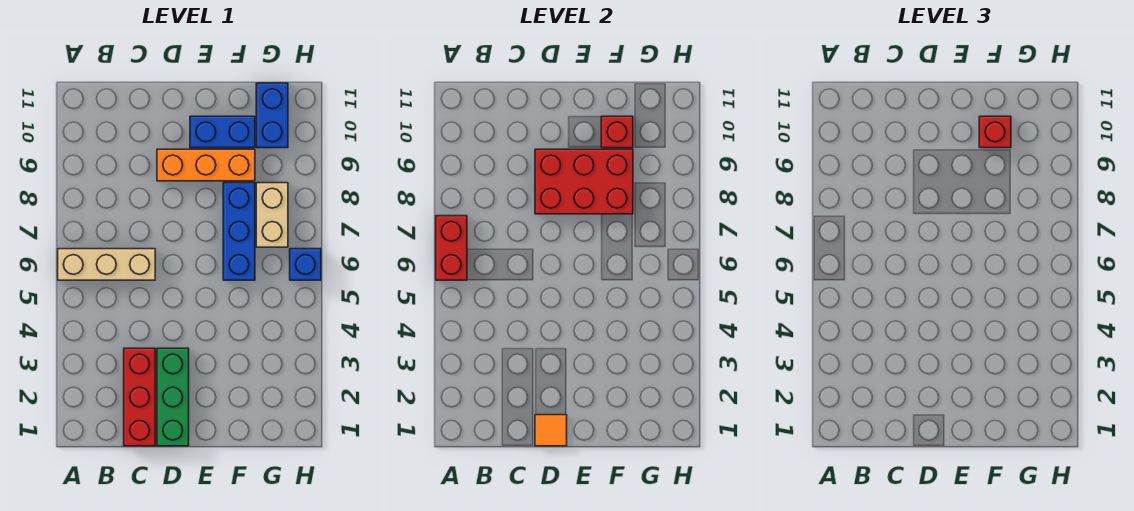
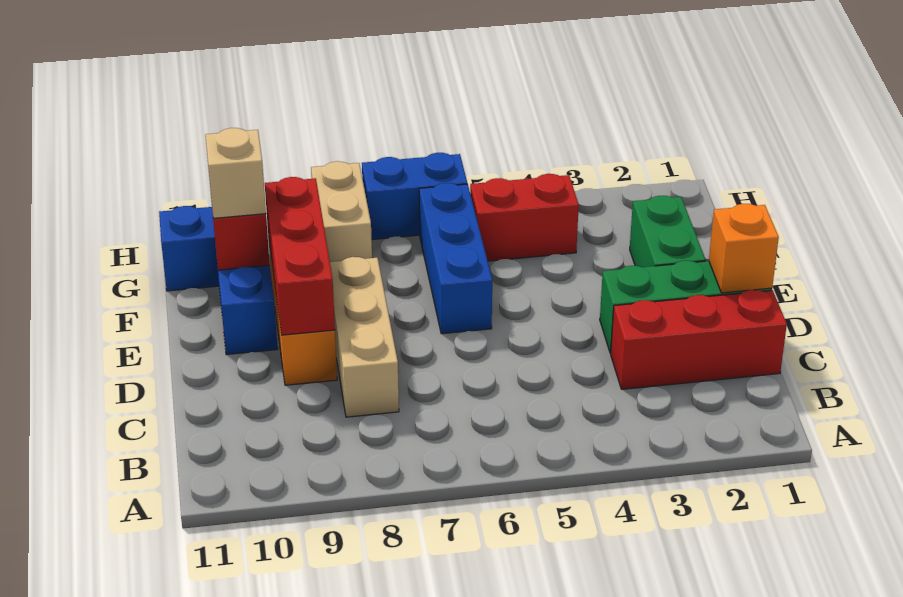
tan brick A6:C6 level 1 -> tan brick C8:E8 level 1
red brick A6:A7 level 2 -> red brick G4:G5 level 1
orange tile D1 level 2 -> orange brick D1 level 2
red brick D8:F9 level 2 -> red brick D9:F9 level 2
none -> green brick E2:F2 level 1
blue brick F6:F8 level 1 -> blue brick E6:G6 level 1
red brick F10 level 3 -> tan brick F10 level 3
tan brick G7:G8 level 1 -> tan brick G8:H8 level 1
blue brick H6 level 1 -> blue brick H6:H7 level 1

